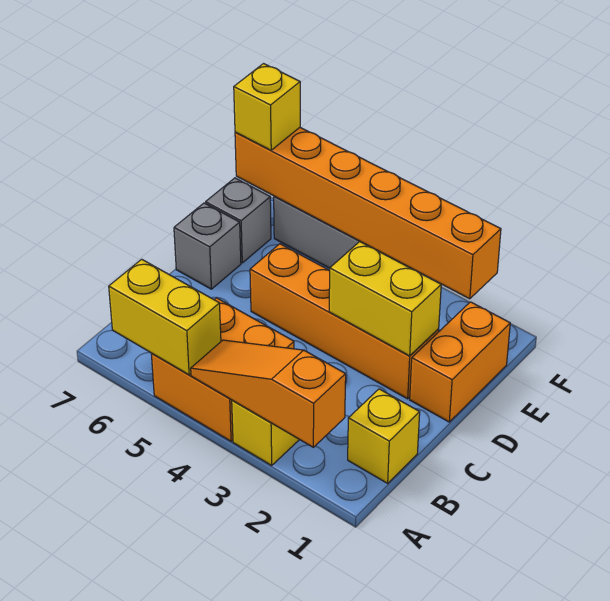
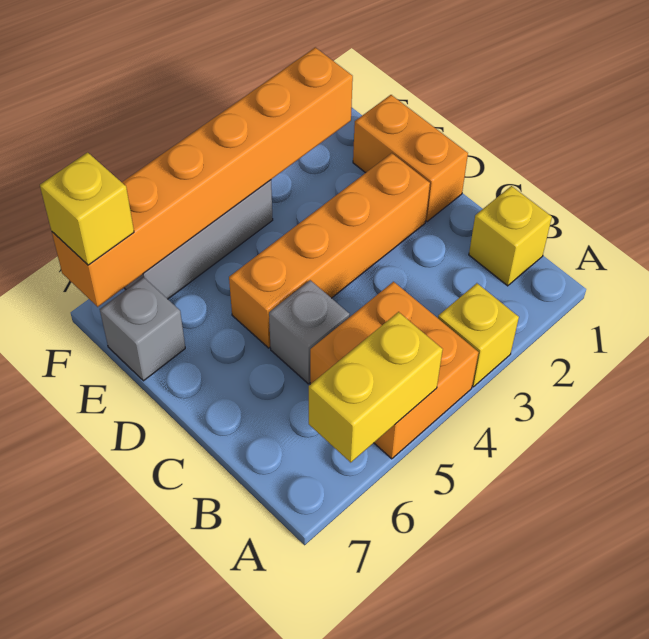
orange slope A2:A4 level 2 top 2 -> none
yellow brick D2:D3 level 2 -> none
grey brick D7 level 1 -> grey brick C5 level 1

